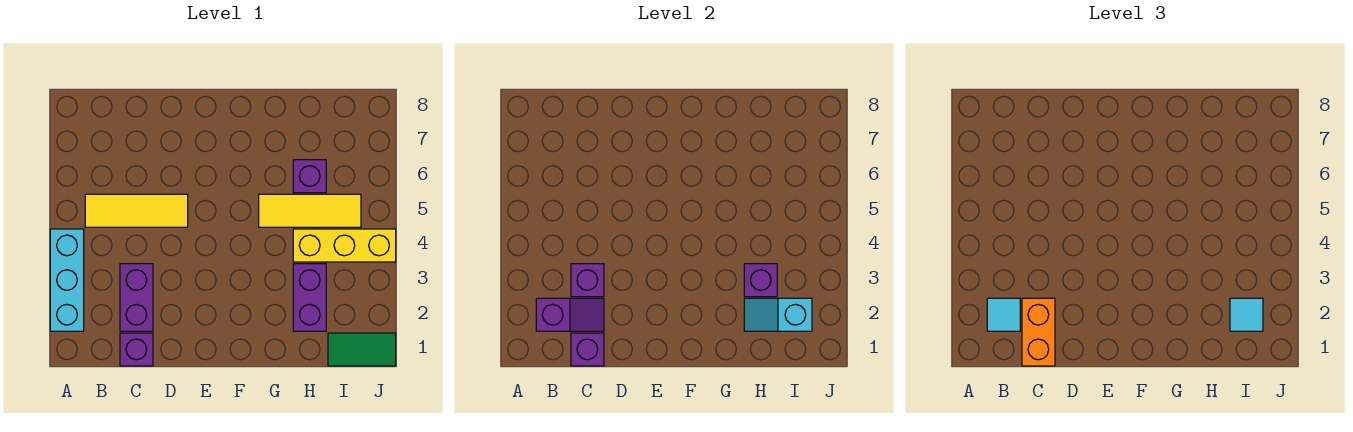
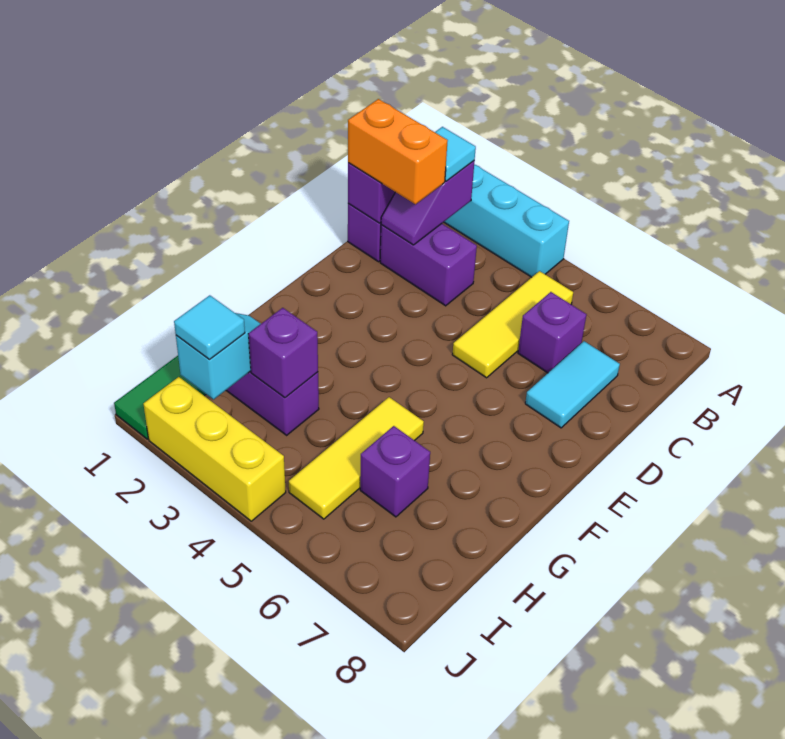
purple brick C3 level 2 -> purple brick C6 level 1
none -> cyan tile C7:D7 level 1
yellow brick H4:J4 level 1 -> yellow brick J2:J4 level 1

